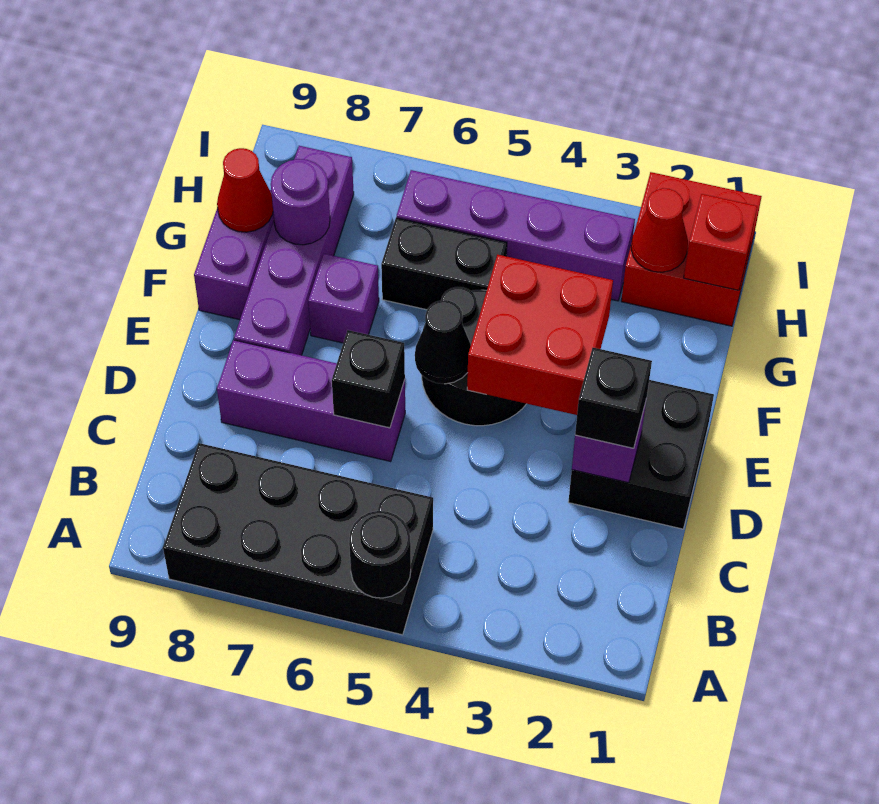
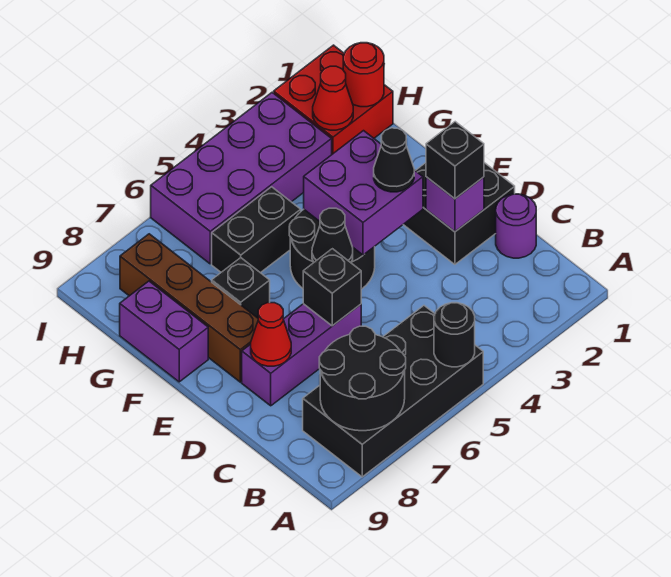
none -> black round brick A7:B8 level 2
red brick E3:F4 level 2 -> purple brick E3:F4 level 2
none -> black cone E3 level 3
purple brick E8:H8 level 1 -> brown brick E8:H8 level 1
purple brick F7 level 1 -> black brick F7 level 1
purple round brick G8 level 2 -> purple round brick C1 level 1
red cone G9 level 2 -> red cone D8 level 2
red brick H1 level 2 -> red round brick H1 level 2
purple brick H3:H6 level 1 -> purple brick H3:I6 level 1

